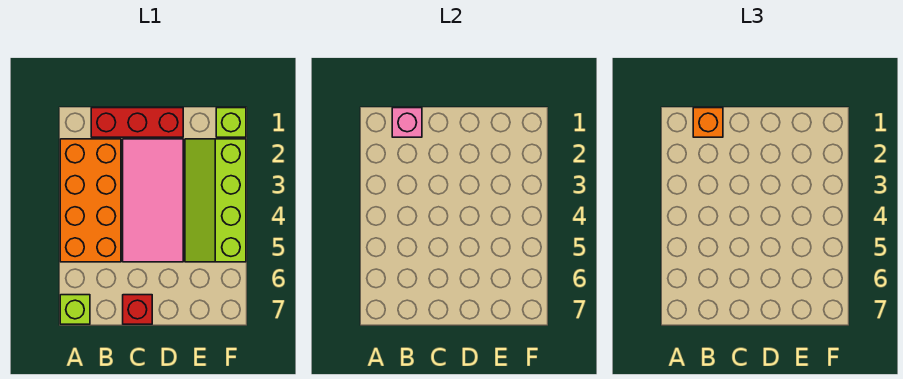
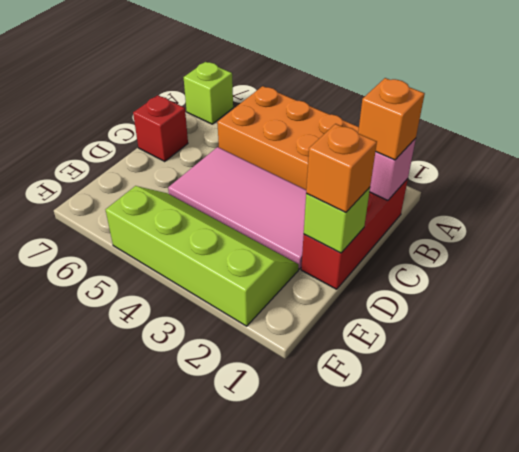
none -> orange brick D1 level 3
lime brick F1 level 1 -> lime brick D1 level 2

